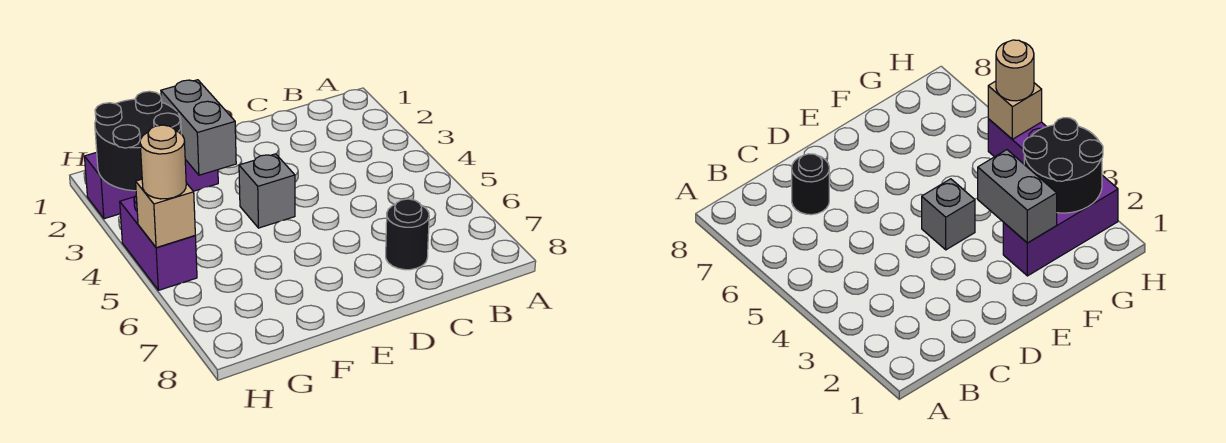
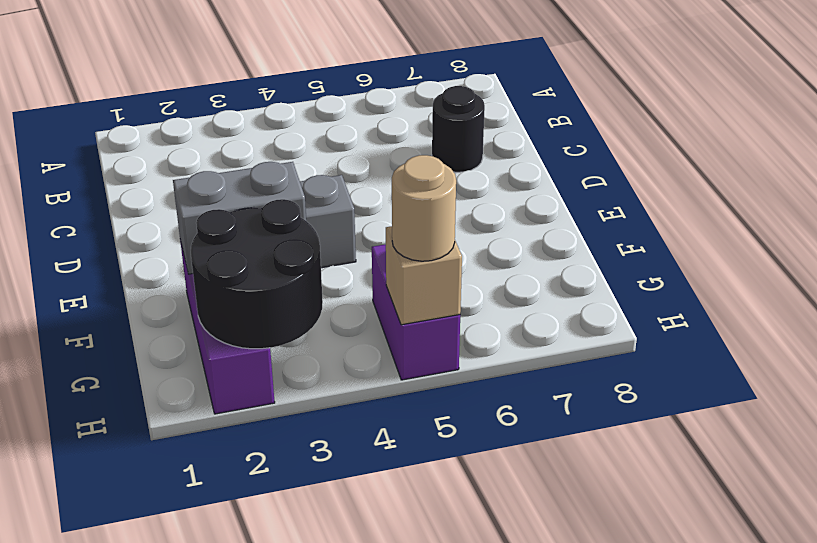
purple brick H4:H5 level 1 -> purple brick G5:H5 level 1

